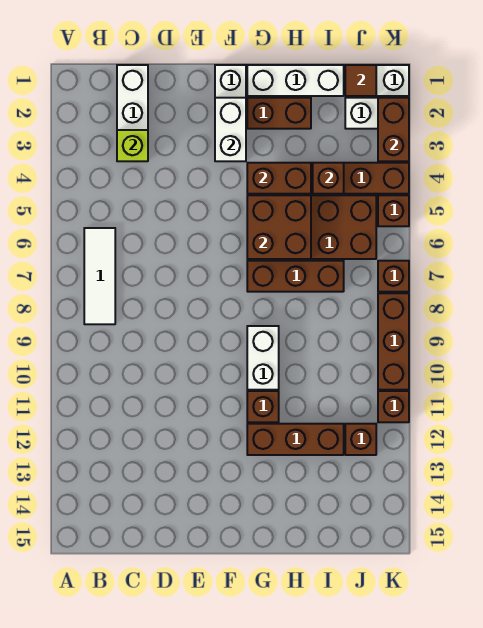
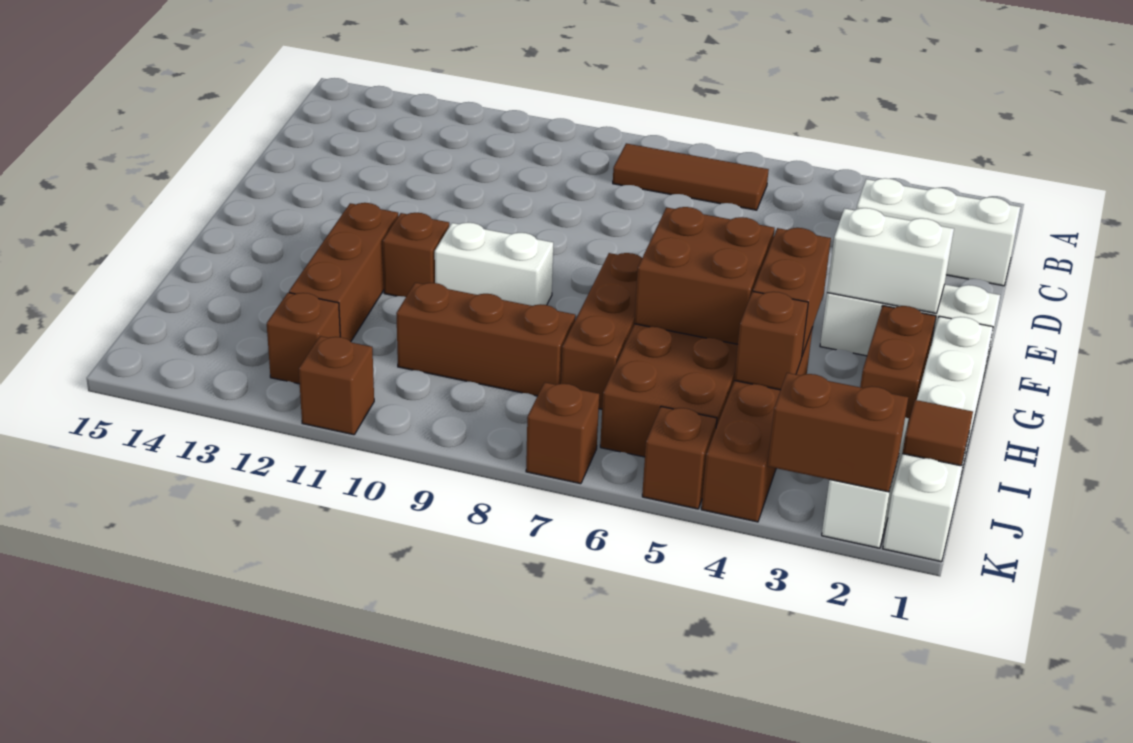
white tile B6:B8 level 1 -> brown tile B6:B8 level 1
lime brick C3 level 2 -> none
brown brick K8:K10 level 1 -> brown brick I8:I10 level 1

